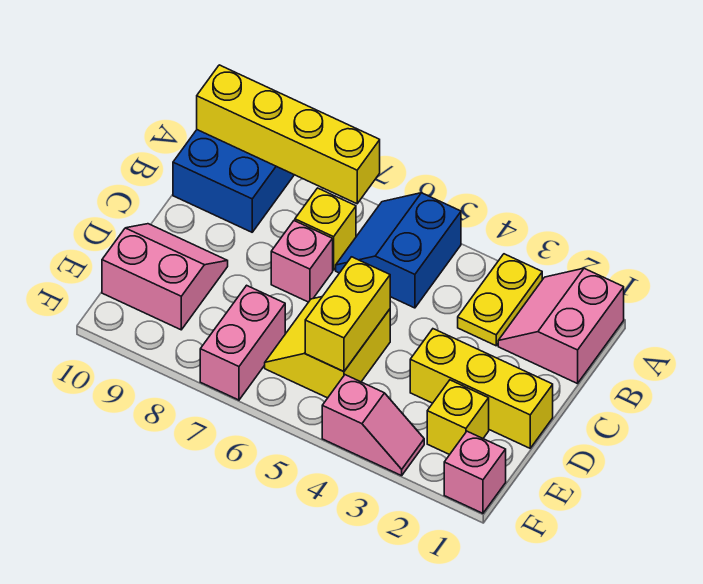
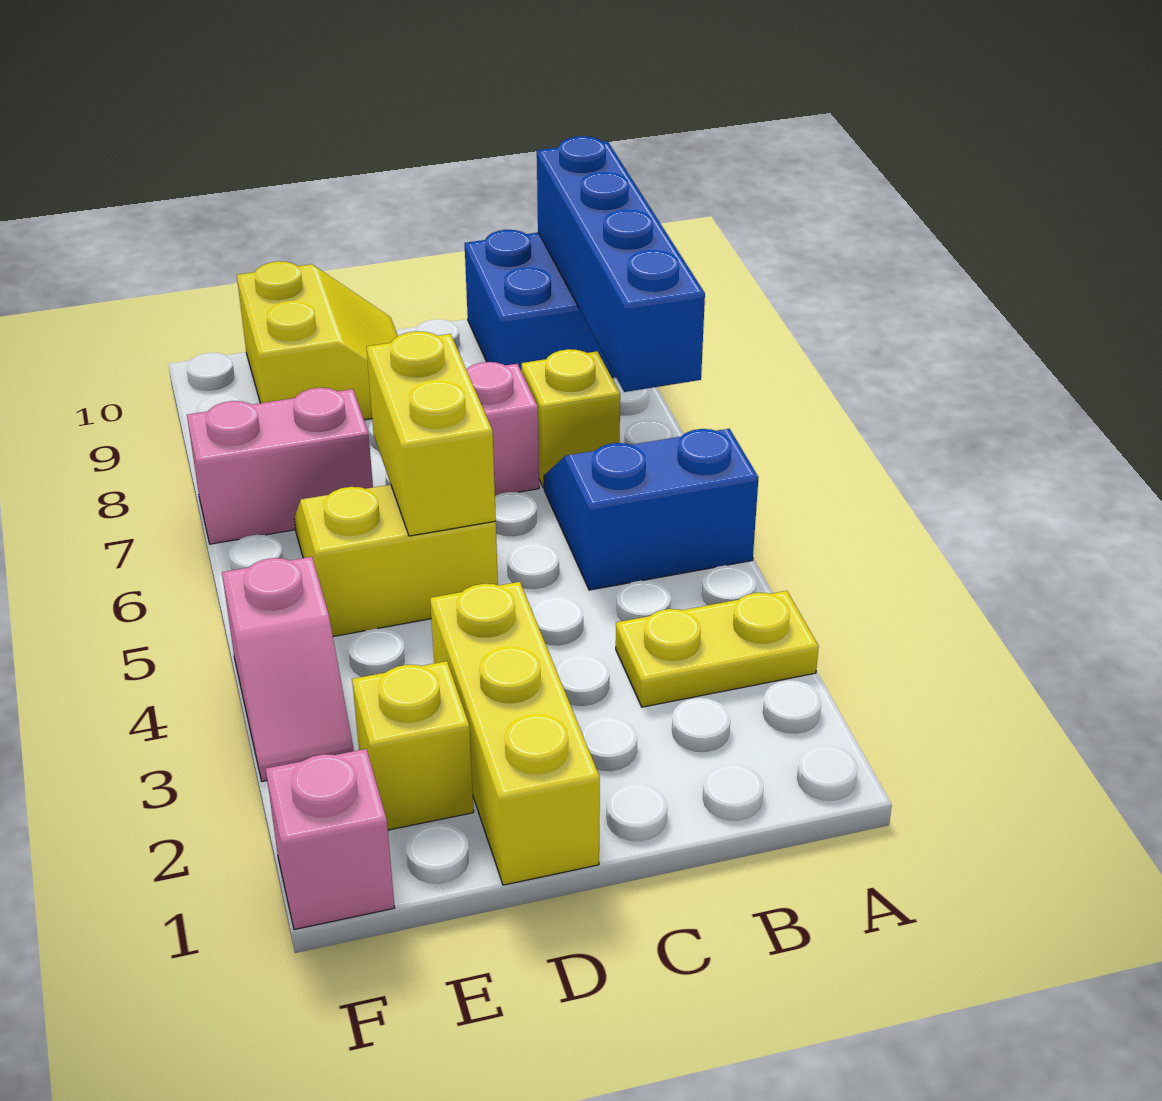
pink slope A1:B2 level 1 top 1 -> none
yellow brick A7:A10 level 2 -> blue brick A7:A10 level 2
yellow brick D5:E5 level 2 -> yellow brick D5:D6 level 2
pink slope D9:E10 level 1 top E -> yellow slope D9:E10 level 1 top E

